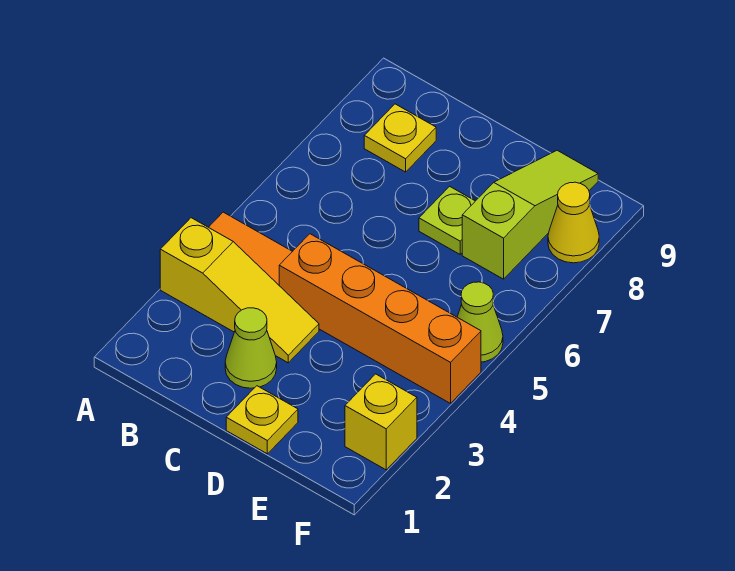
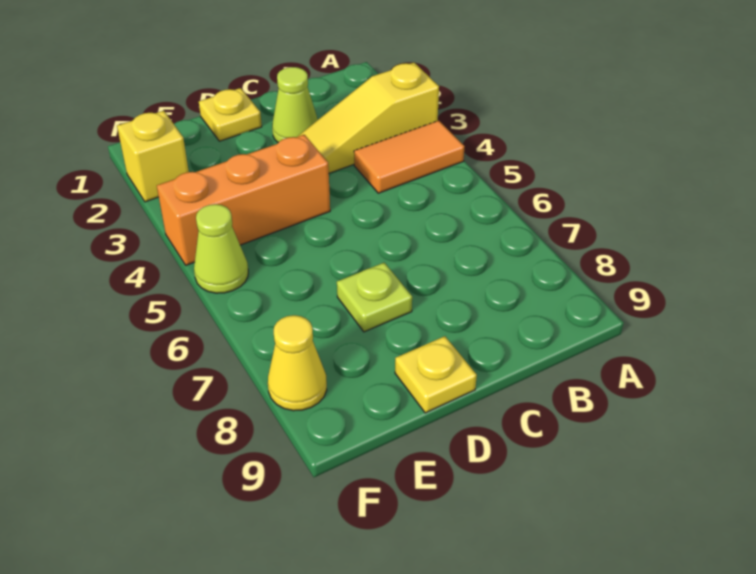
yellow plate B8 level 1 -> yellow plate D9 level 1
orange brick C4:F4 level 1 -> orange brick D4:F4 level 1
lime slope E7:E9 level 1 top 7 -> none

